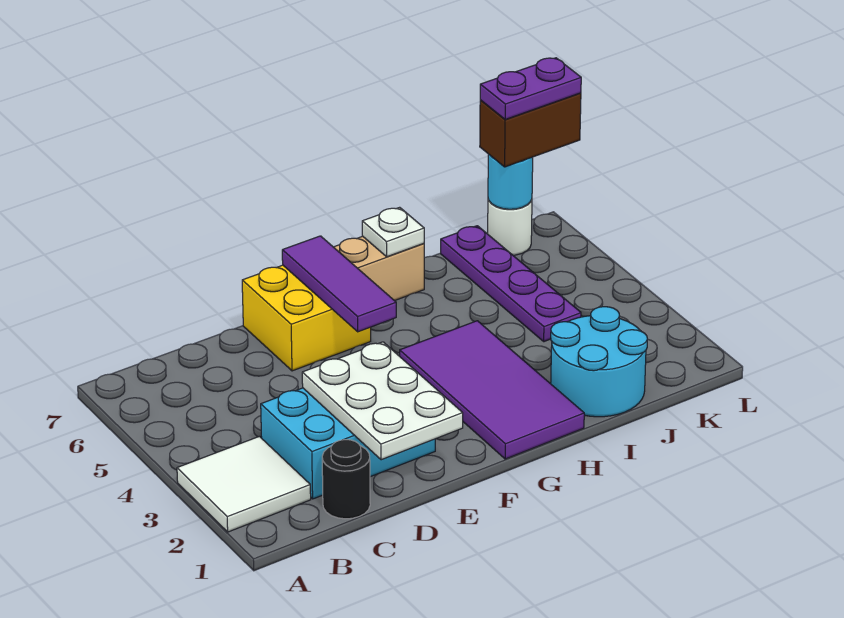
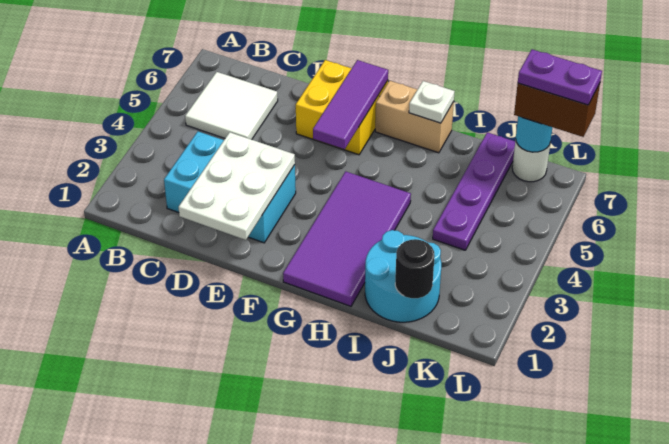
white tile A2:B3 level 1 -> white tile B5:C6 level 1
black round brick C1 level 1 -> black round brick J1 level 2

